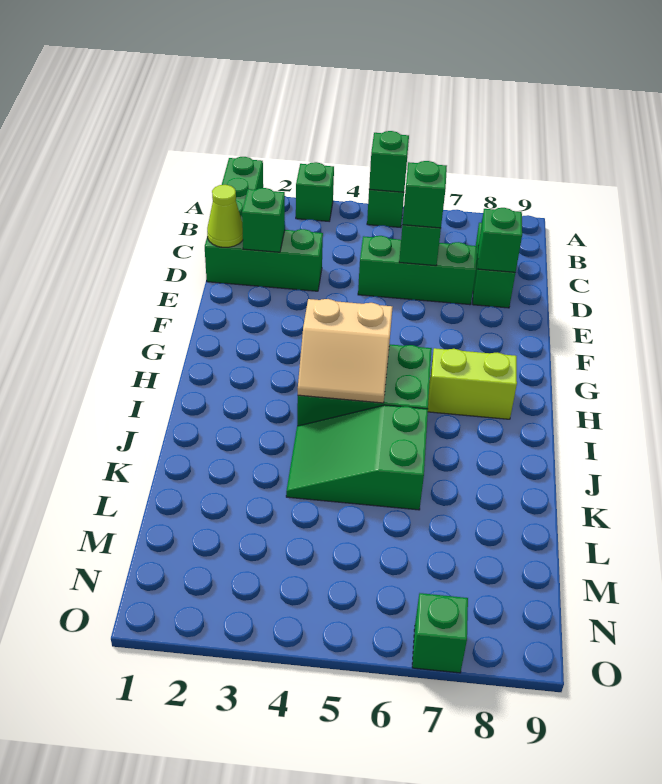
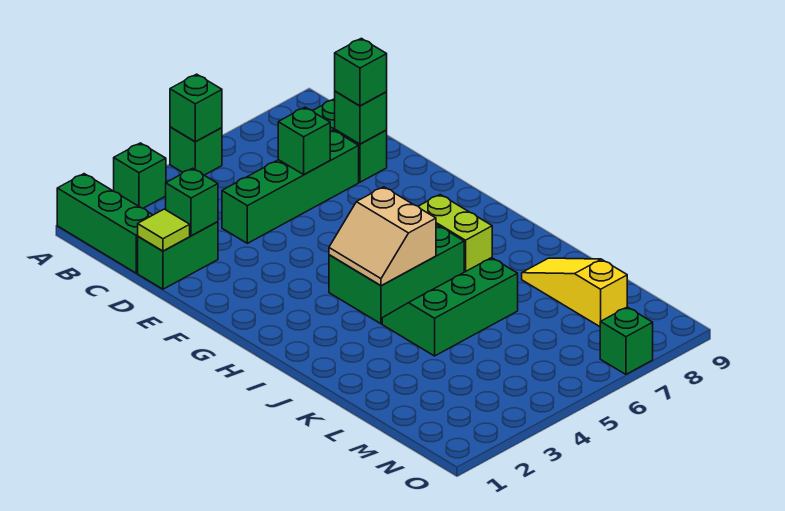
green brick D1:D3 level 1 -> green brick D1:D2 level 1
lime cone D1 level 2 -> lime tile D1 level 2
green brick D5:D7 level 1 -> green brick D4:D7 level 1
green brick D6 level 3 -> green brick D8 level 3
tan slope H4:I5 level 2 top H -> tan slope H4:I5 level 2 top 5
lime brick H7:H8 level 1 -> lime brick H7:I7 level 1
green slope J4:K6 level 1 top 6 -> green slope J4:K6 level 1 top K
none -> yellow slope K8:M8 level 1 top M

